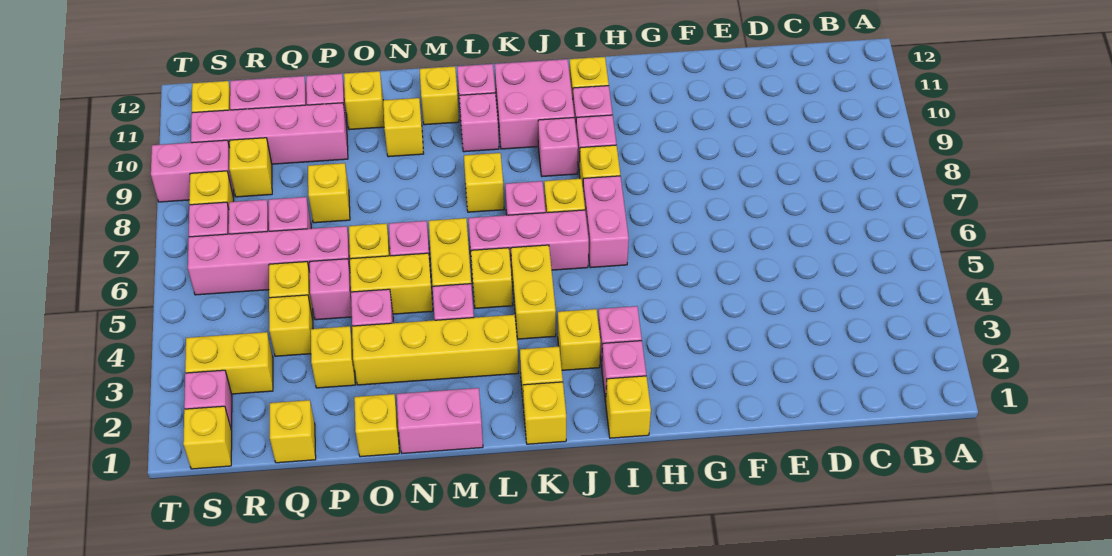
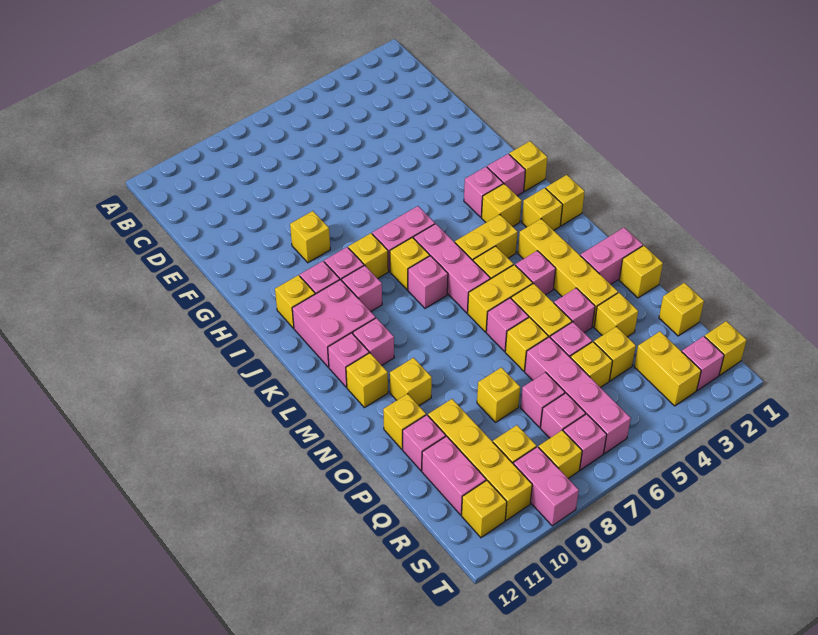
yellow brick L8 level 1 -> yellow brick G9 level 1
pink brick M1:N1 level 1 -> pink brick N1:N2 level 1
pink brick P10:S10 level 1 -> yellow brick P10:S10 level 1

